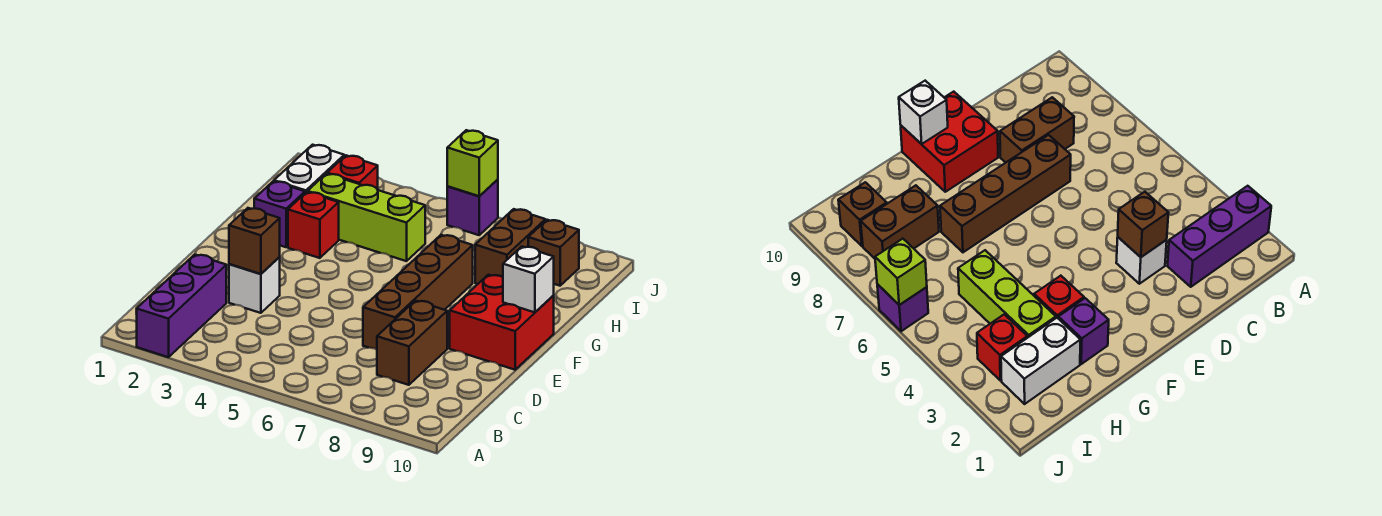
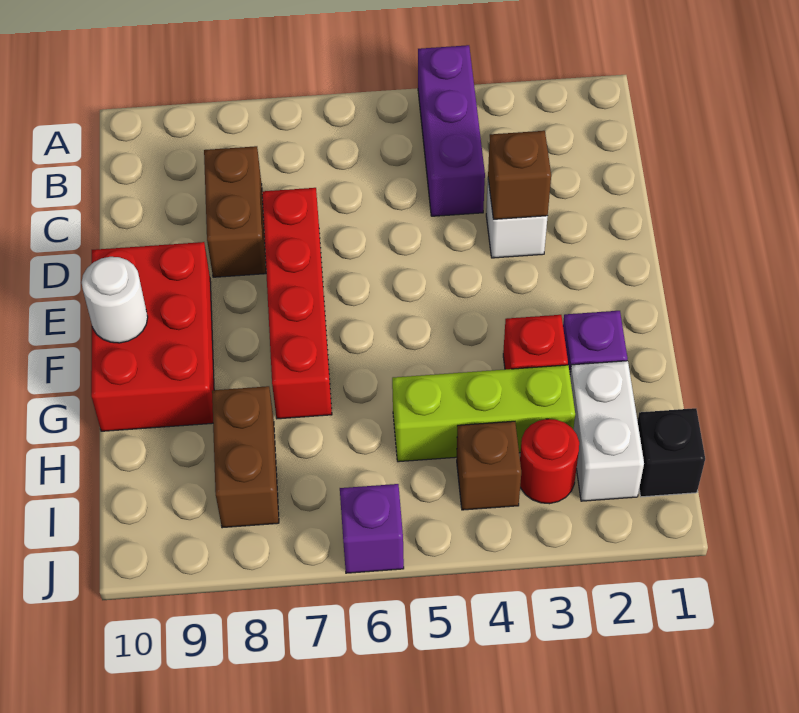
purple brick A2:C2 level 1 -> purple brick A4:C4 level 1
brown brick D7:G7 level 1 -> red brick D7:G7 level 1
red brick E9:F10 level 1 -> red brick E9:G10 level 1
white brick F10 level 2 -> white round brick F10 level 2
none -> black brick I1 level 1
red brick I3 level 1 -> red round brick I3 level 1
brown brick I9 level 1 -> brown brick I4 level 1
lime brick J6 level 2 -> none

